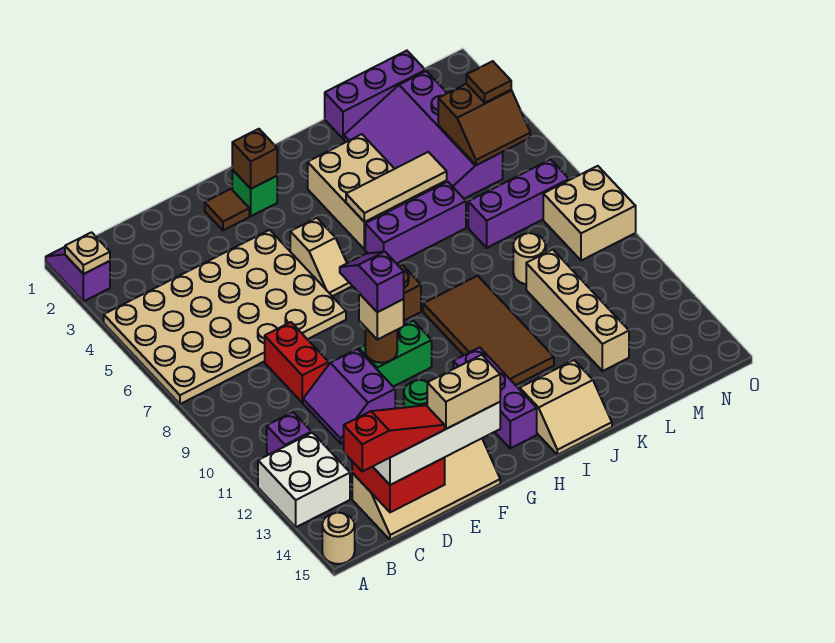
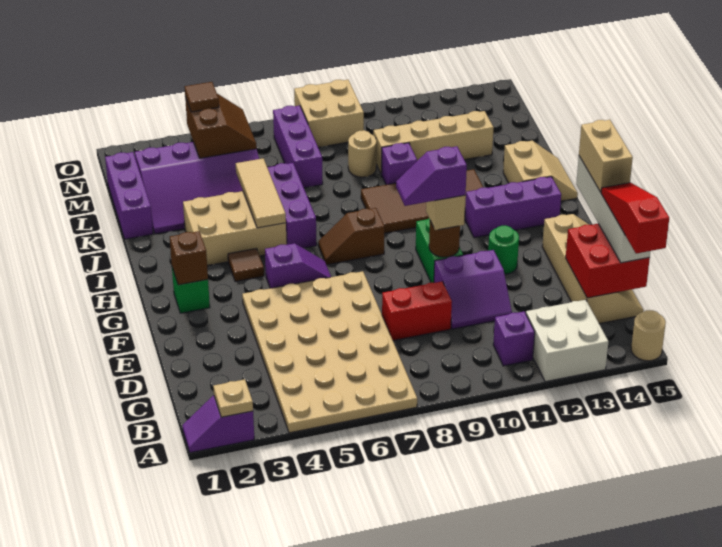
brown tile F2 level 1 -> brown tile H4 level 1
tan slope G5:G6 level 1 top 5 -> purple slope G5:G6 level 1 top 5
none -> purple brick K10 level 1

